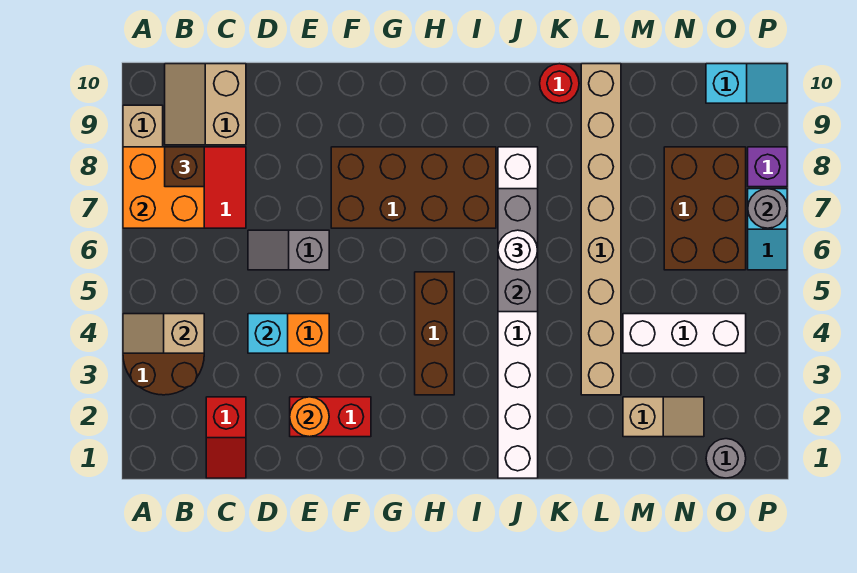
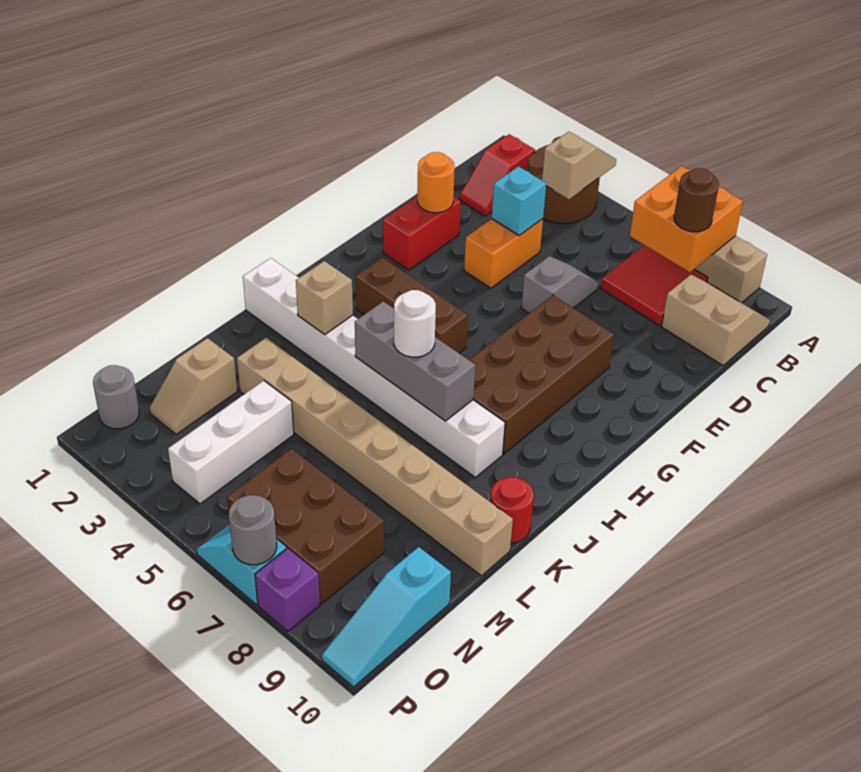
brown brick B8 level 3 -> brown round brick B8 level 3
red slope C1:C2 level 1 top 2 -> red slope B2:C2 level 1 top B
none -> tan brick J3 level 2
cyan slope O10:P10 level 1 top O -> cyan slope N10:P10 level 1 top N

